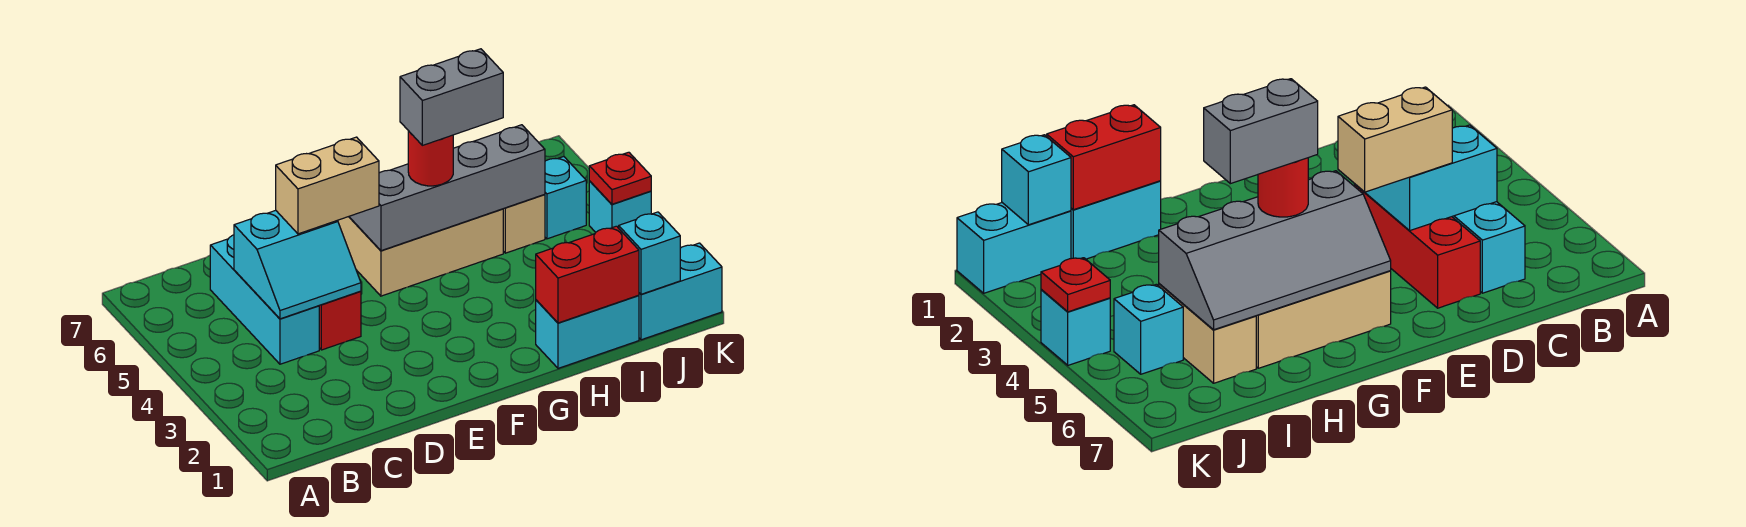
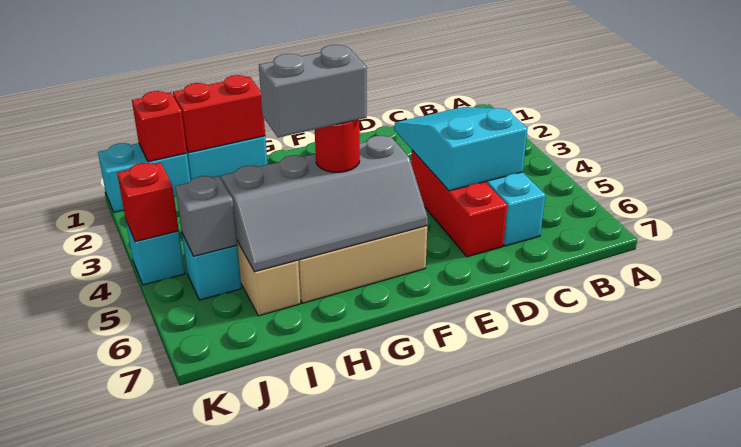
cyan slope C4:D5 level 2 top 5 -> cyan slope C3:D5 level 2 top 5
tan brick D5:E5 level 3 -> none
cyan brick J1 level 2 -> red brick J1 level 2
none -> grey brick J5 level 2
red plate K4 level 2 -> red brick K4 level 2

